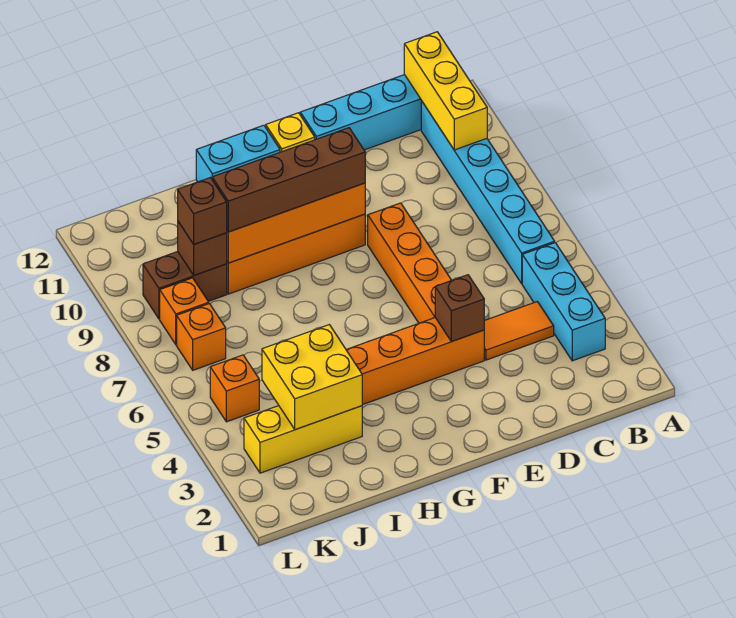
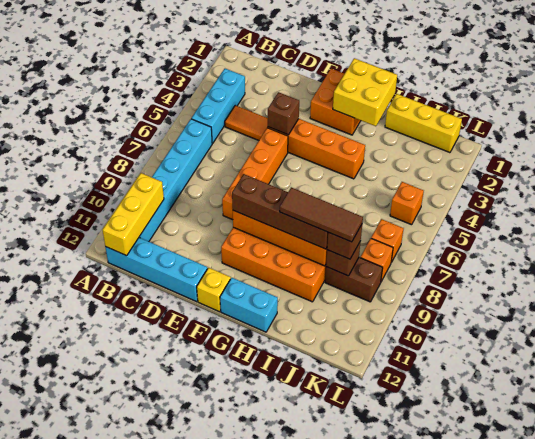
none -> orange brick F1:G2 level 1
none -> brown tile H9:J9 level 4
yellow brick I3:K3 level 1 -> yellow brick I1:K1 level 1
yellow brick I3:J4 level 2 -> yellow brick G1:H2 level 2

